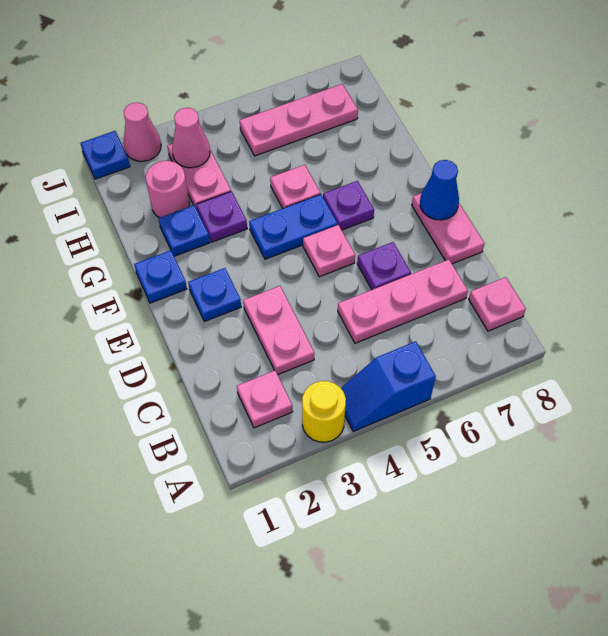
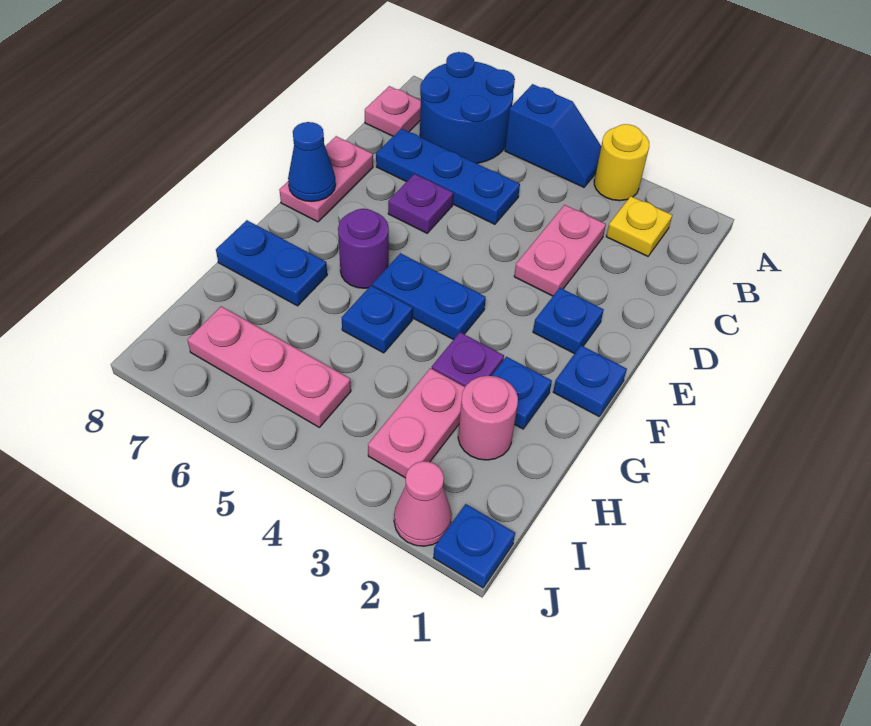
none -> blue round brick A6:B7 level 1
pink plate B2 level 1 -> yellow plate B2 level 1
pink plate C5:C7 level 1 -> blue plate C5:C7 level 1
pink plate E5 level 1 -> none
purple plate F6 level 1 -> purple round brick F6 level 1
pink plate G5 level 1 -> blue plate G5 level 1
none -> blue plate G7:G8 level 1
pink cone I3 level 2 -> none

